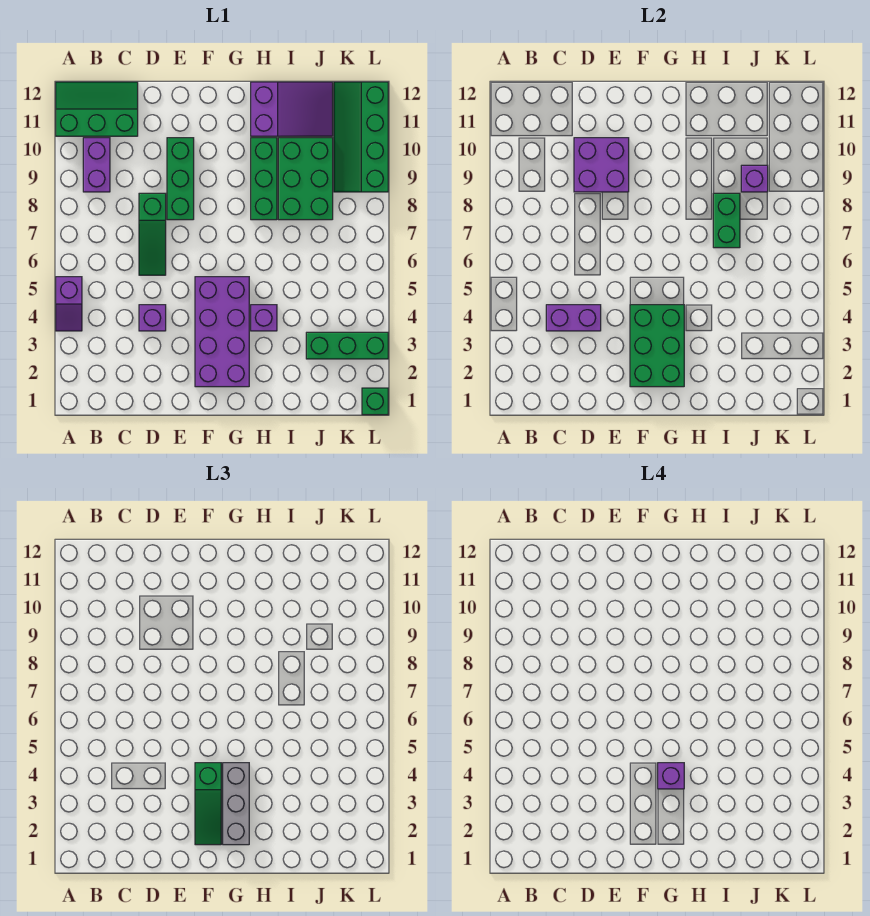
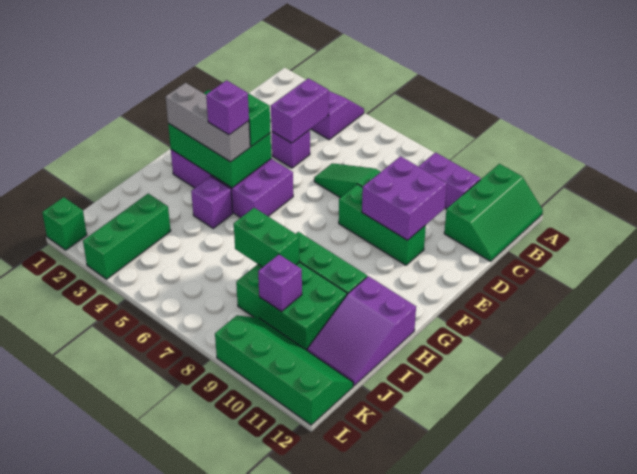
purple slope A4:A5 level 1 top 5 -> purple slope A4:B4 level 1 top B

